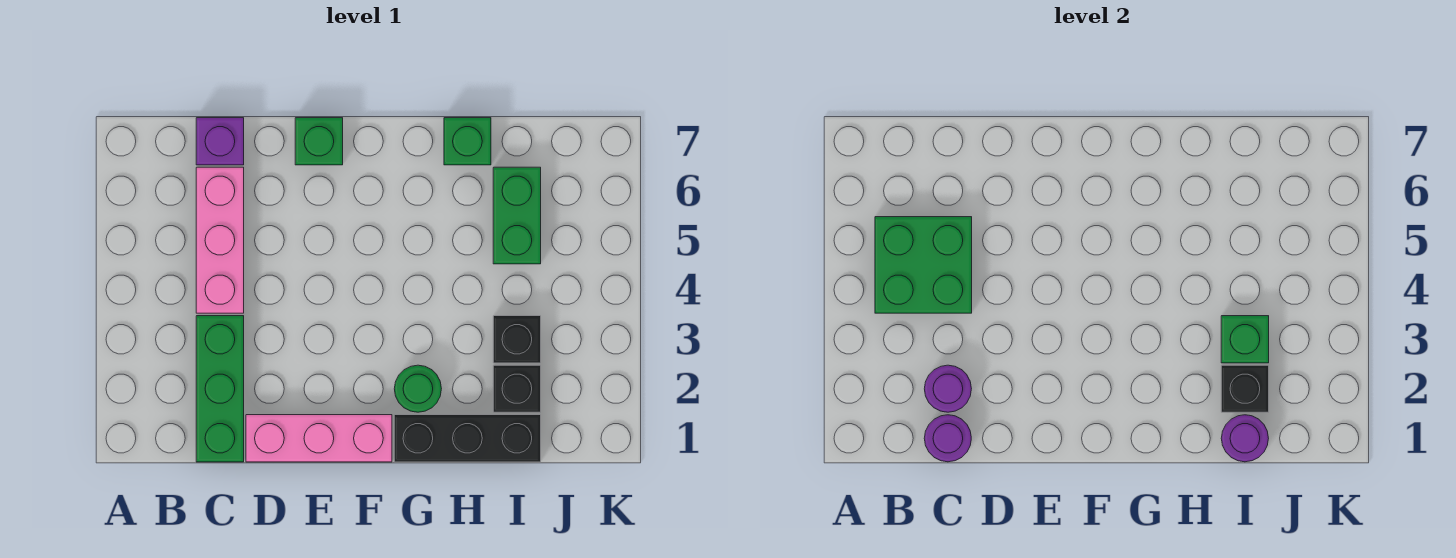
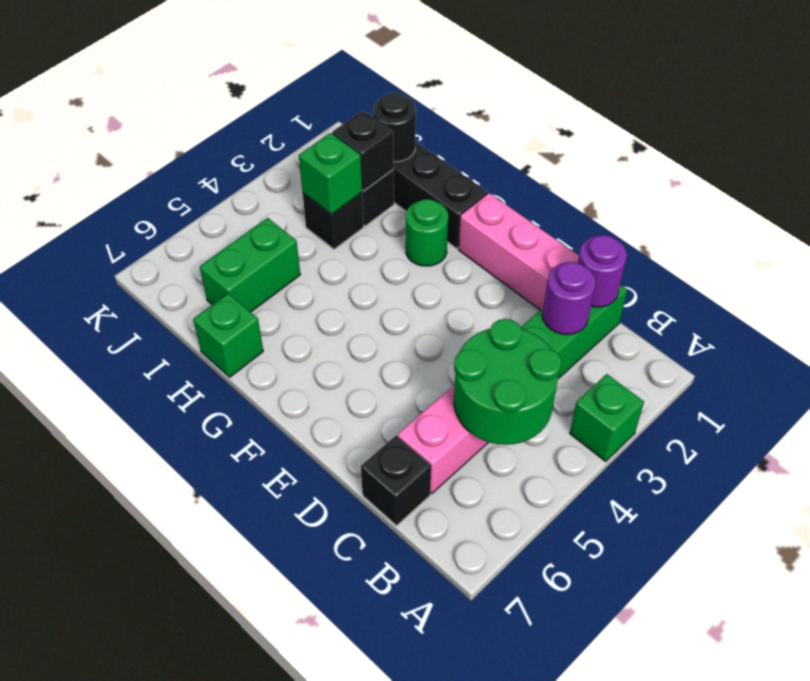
green brick B4:C5 level 2 -> green round brick B4:C5 level 2
purple brick C7 level 1 -> black brick C7 level 1
green brick E7 level 1 -> green brick A3 level 1
purple round brick I1 level 2 -> black round brick I1 level 2

